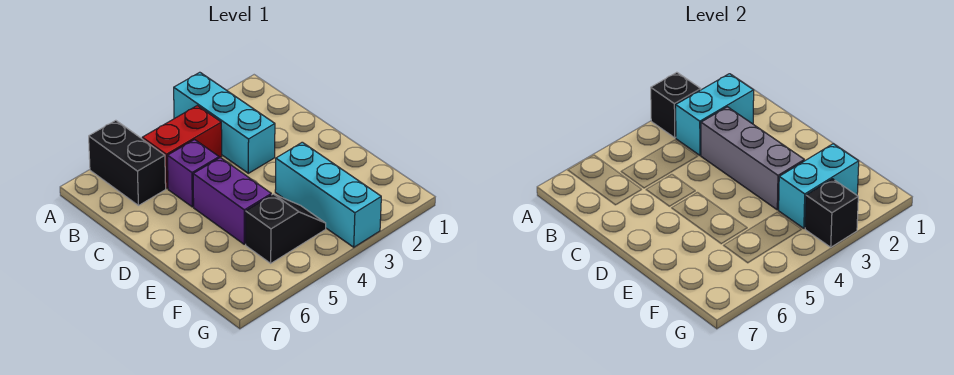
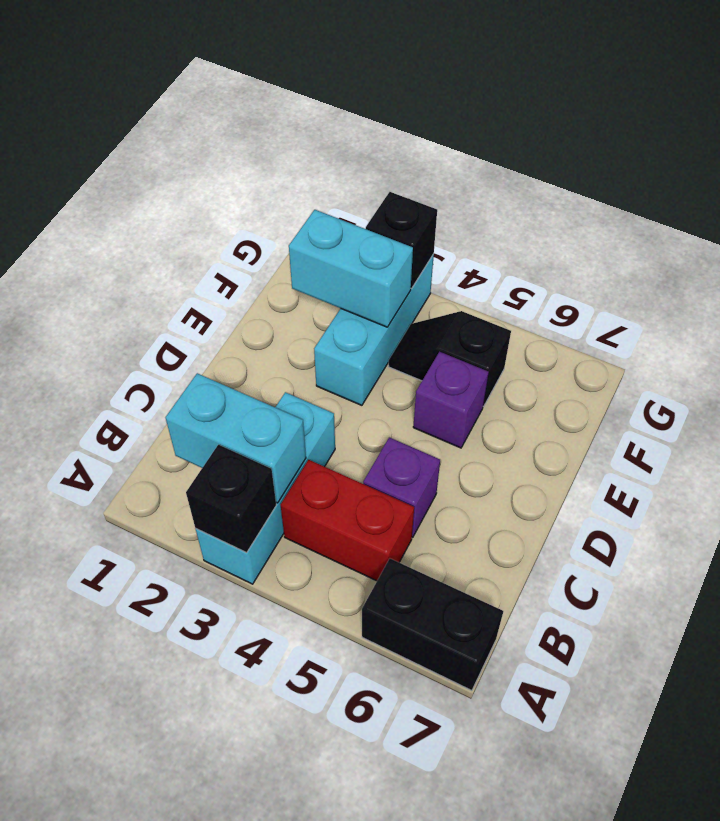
black brick A6:B6 level 1 -> black brick A6:A7 level 1
grey brick C3:E3 level 2 -> none
purple brick D5:E5 level 1 -> purple brick E5 level 1

